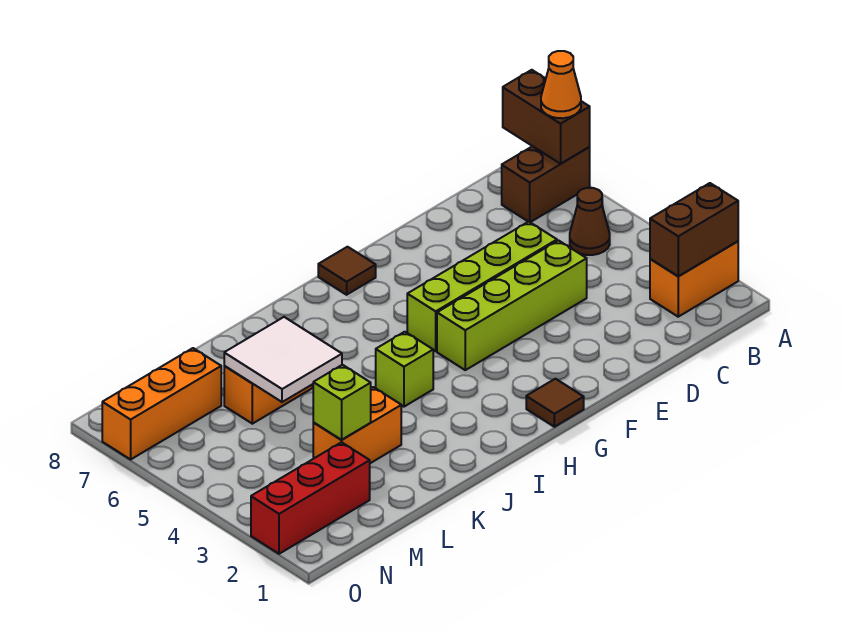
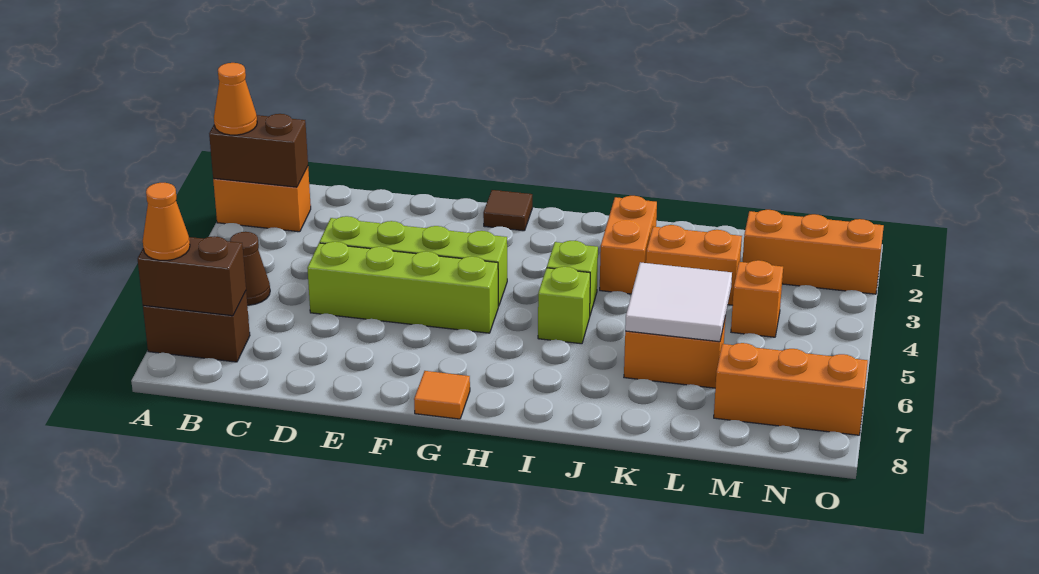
none -> orange cone A2 level 3
brown brick A7:A8 level 2 -> brown brick A7:B7 level 2
brown tile G8 level 1 -> orange tile G8 level 1
none -> orange brick J2:J3 level 1
lime brick L3 level 2 -> lime brick I5 level 1
red brick M2:O2 level 1 -> orange brick M2:O2 level 1
none -> orange brick M4 level 1

